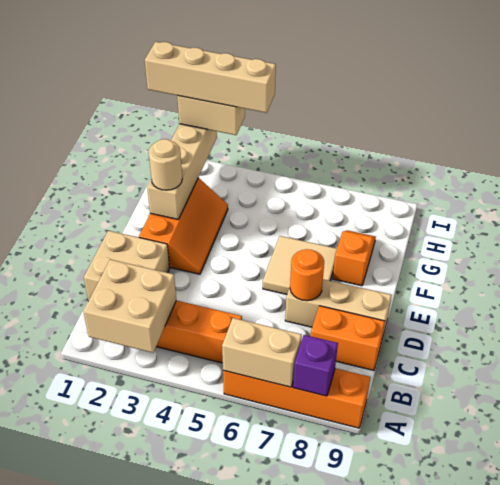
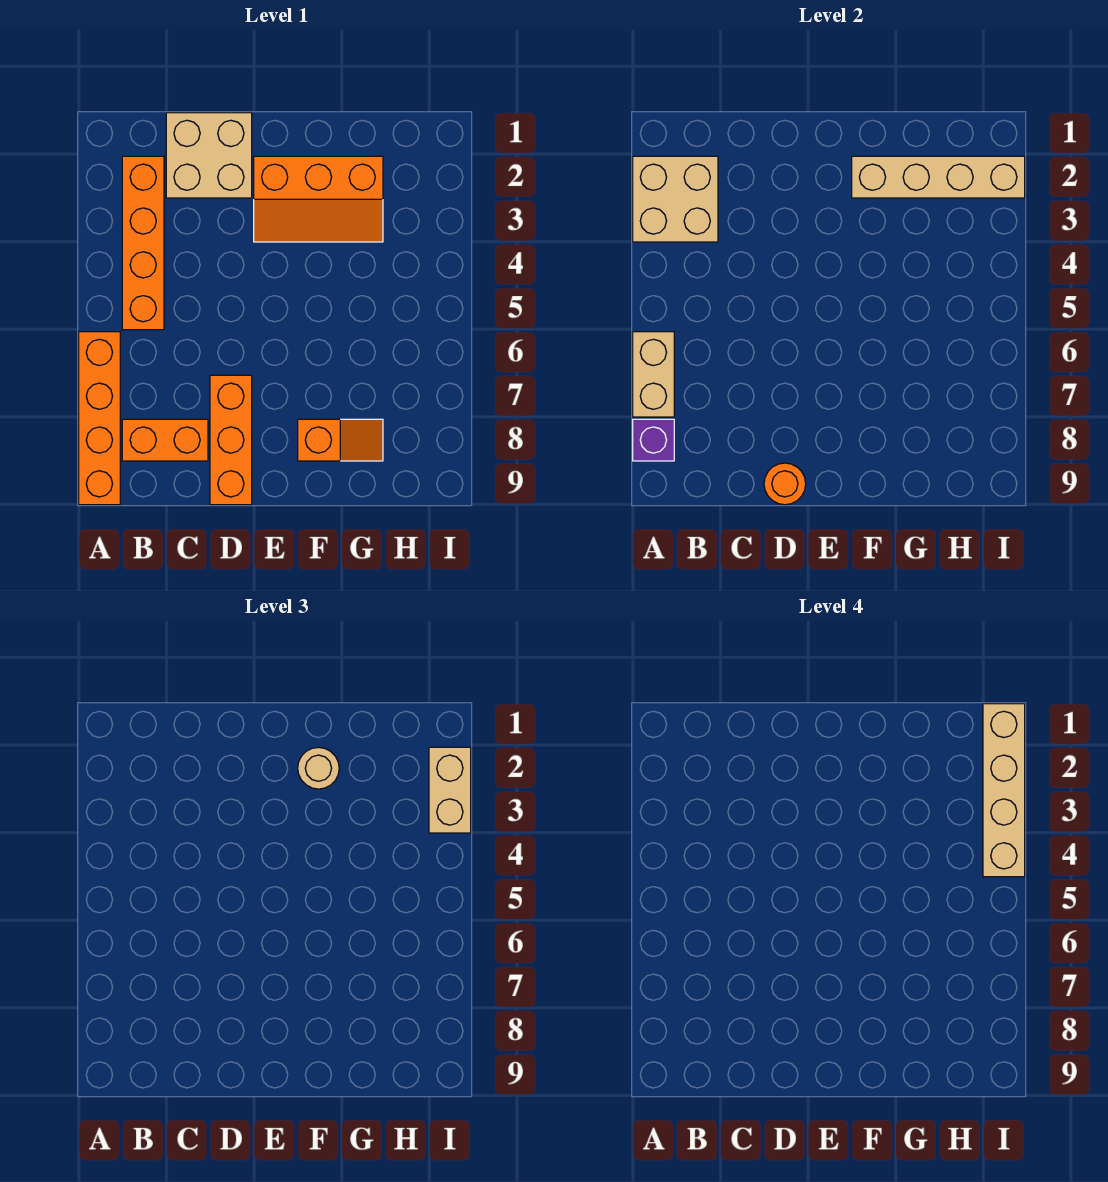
orange brick C8:C9 level 1 -> orange brick B8:C8 level 1
tan brick D7:D9 level 1 -> orange brick D7:D9 level 1
orange round brick D7 level 2 -> orange round brick D9 level 2
tan tile E6:F7 level 1 -> none

